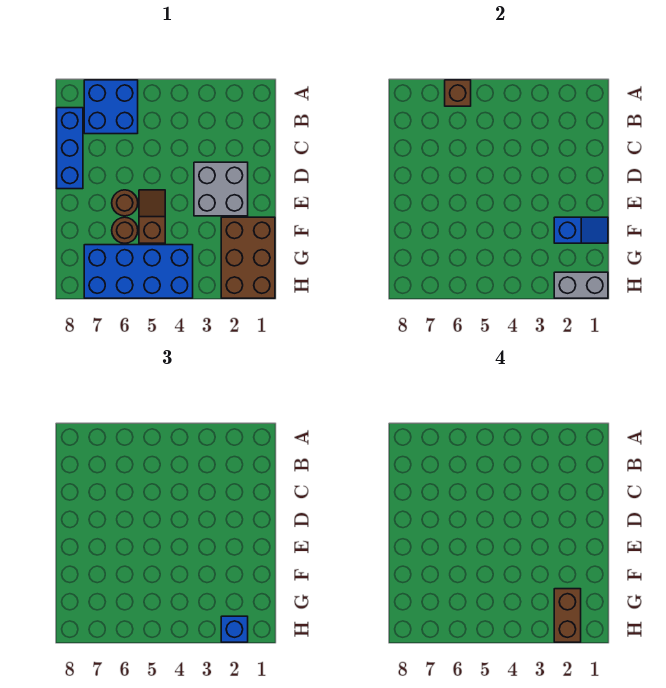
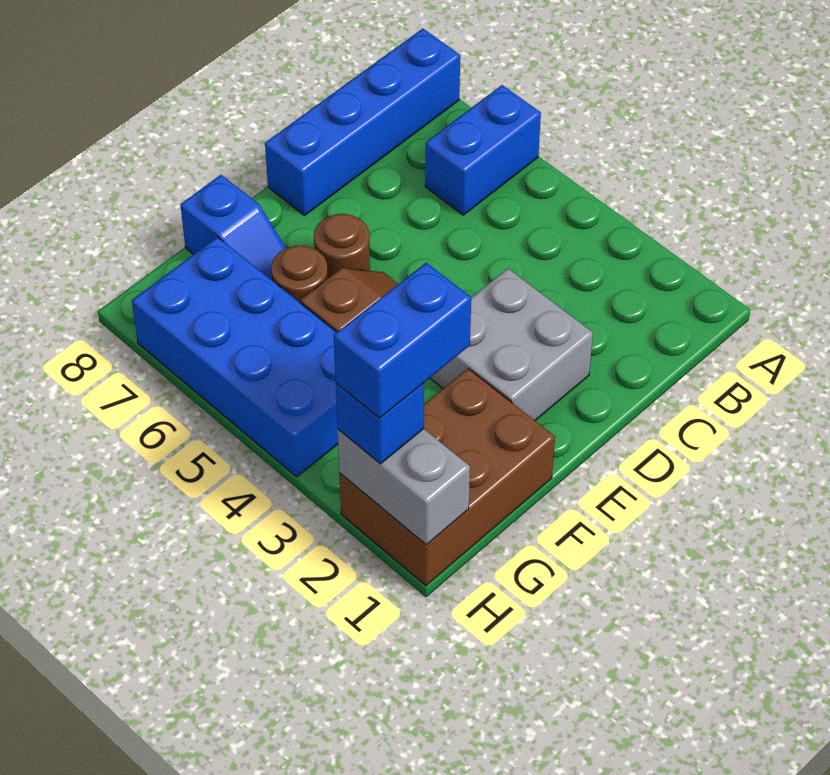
blue brick A6:B7 level 1 -> blue brick A6:B6 level 1
brown brick A6 level 2 -> none
blue brick B8:D8 level 1 -> blue brick A8:D8 level 1
blue slope F1:F2 level 2 top 2 -> blue slope F7:F8 level 1 top 8
brown brick G2:H2 level 4 -> blue brick G2:H2 level 4

